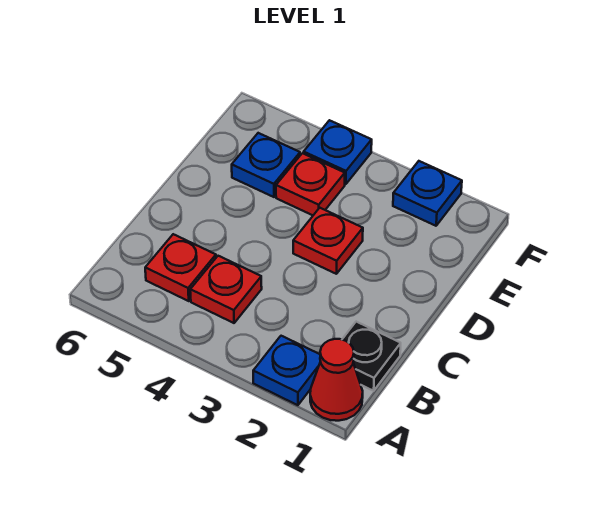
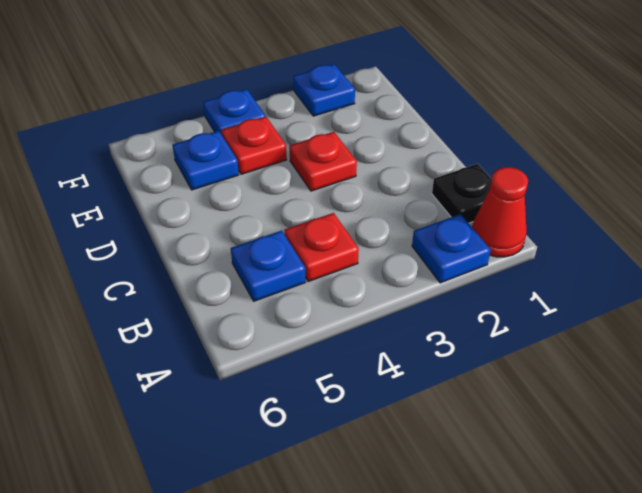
red plate B5 level 1 -> blue plate B5 level 1

